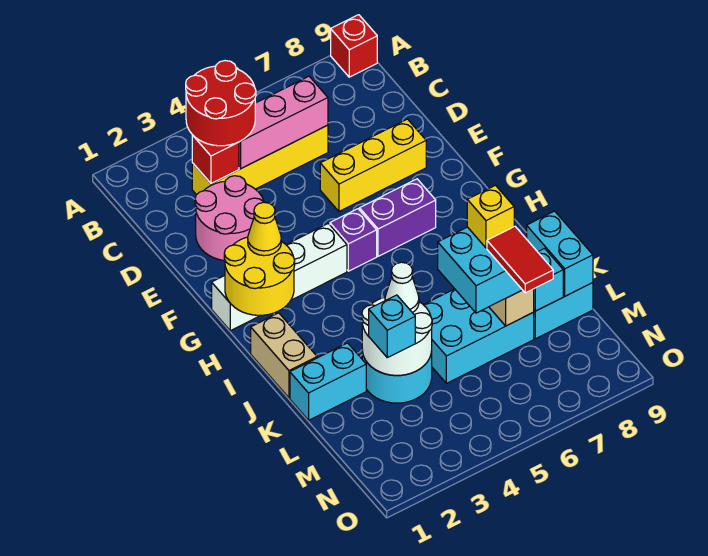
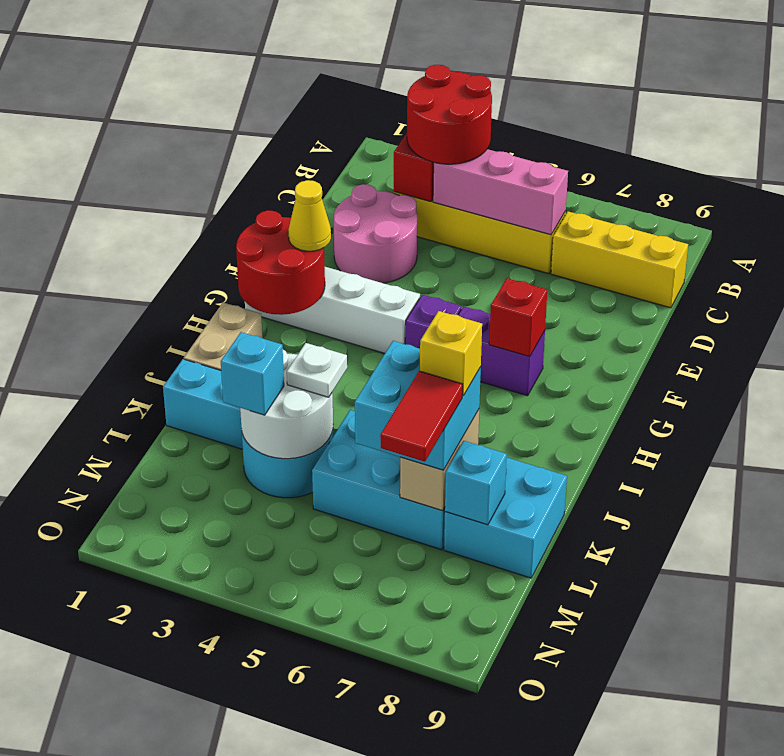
red brick A9 level 1 -> red brick G7 level 2
yellow brick E6:E8 level 1 -> yellow brick C7:C9 level 1
yellow round brick G1:H2 level 2 -> red round brick G1:H2 level 2
white cone K4 level 3 -> white plate K4 level 3
cyan brick K9:L9 level 2 -> none

